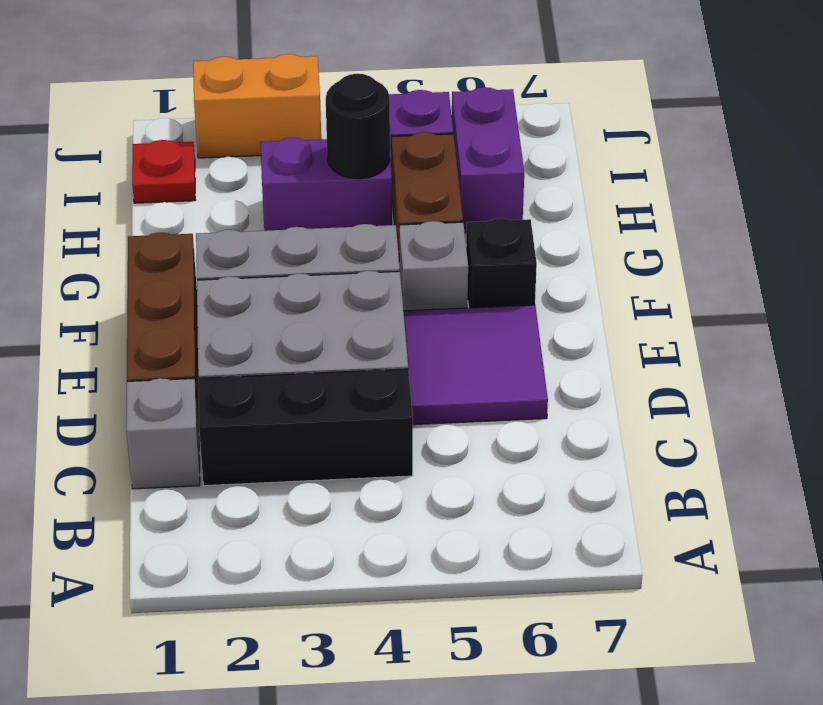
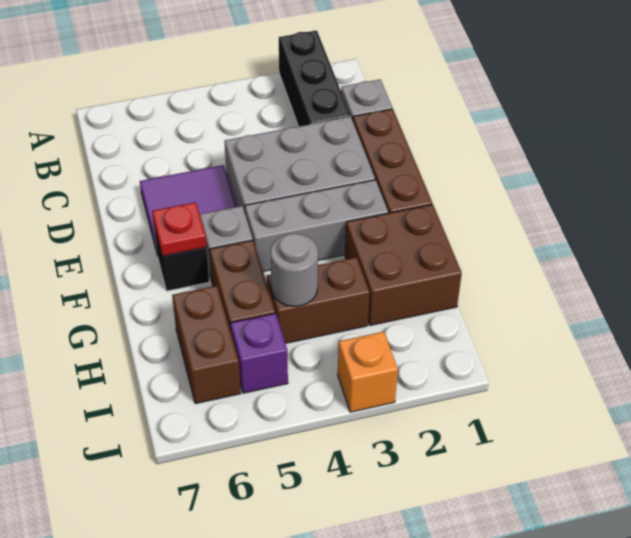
black brick C2:C4 level 1 -> black brick A2:C2 level 1
none -> brown brick G1:H2 level 1
purple brick H3:H4 level 1 -> brown brick H3:H4 level 1
black round brick H4 level 2 -> grey round brick H4 level 2
purple brick H6:I6 level 1 -> brown brick H6:I6 level 1
red plate I1 level 1 -> red plate F6 level 2
orange brick J2:J3 level 1 -> orange brick J3 level 1

